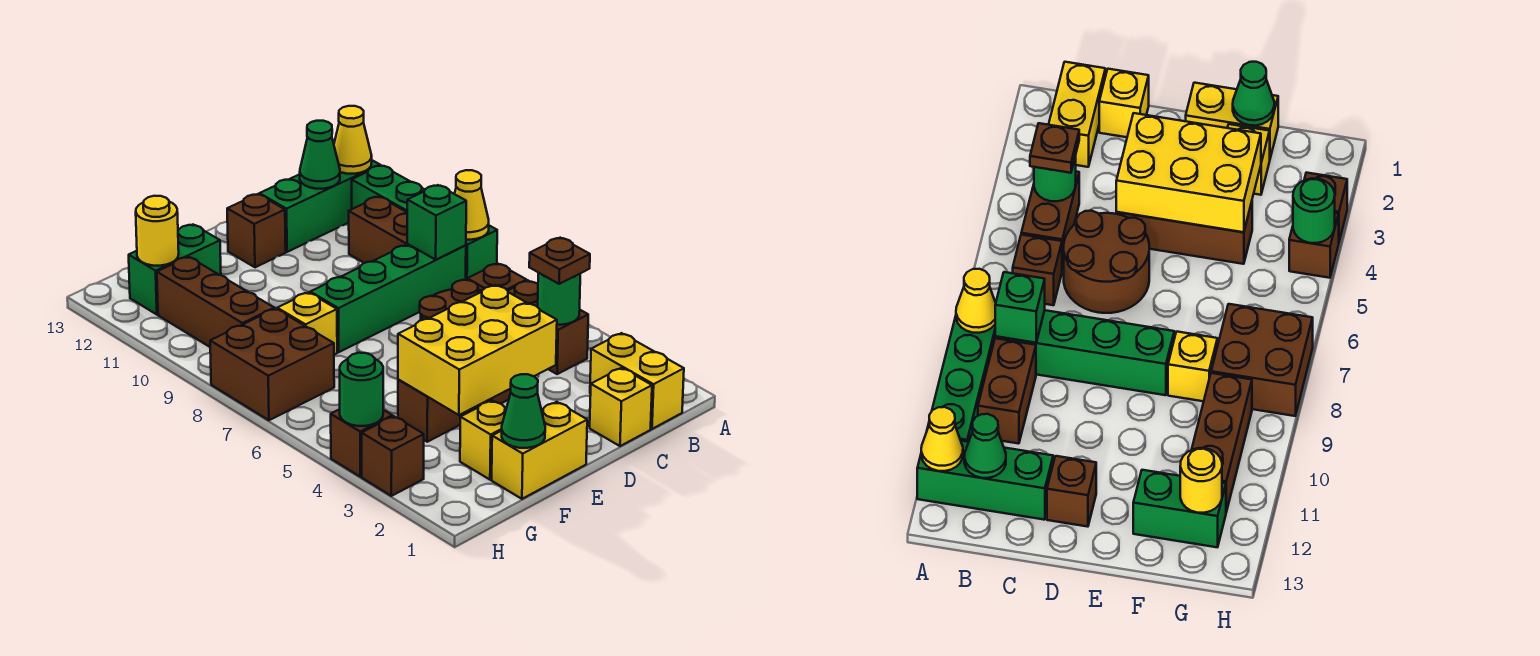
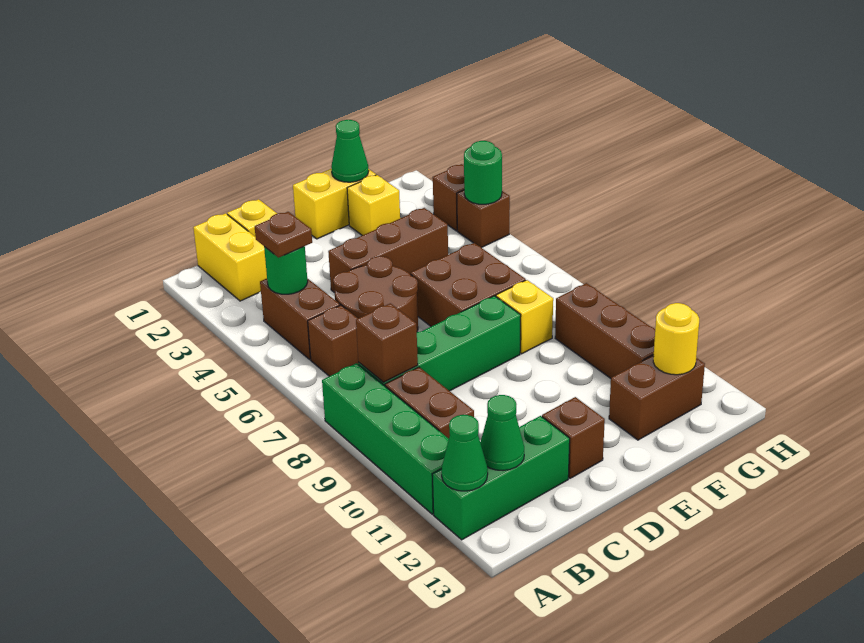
yellow cone A8 level 2 -> none
yellow cone A12 level 2 -> green cone A12 level 2
green brick B8 level 2 -> brown brick B8 level 2
yellow brick D3:F4 level 2 -> none
green brick F12:G12 level 1 -> brown brick F12:G12 level 1
brown brick G7:H8 level 1 -> brown brick E6:F7 level 1

